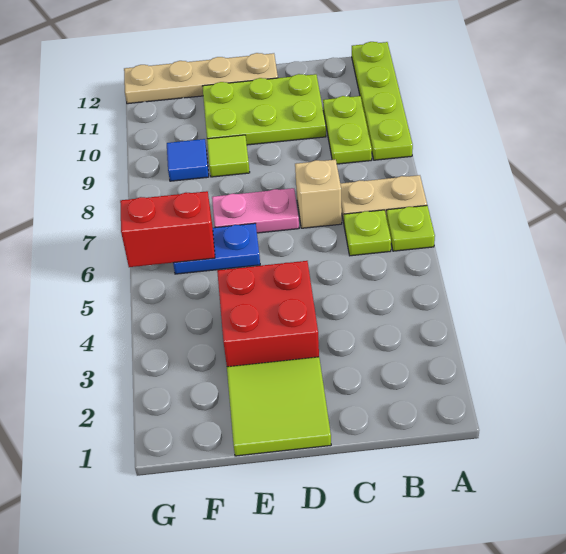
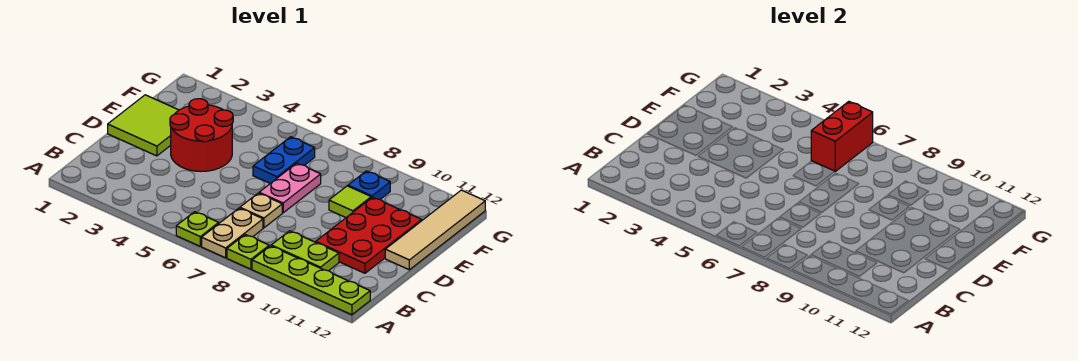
lime plate B6 level 1 -> lime plate A8 level 1
tan brick C7 level 1 -> tan plate C7 level 1
lime plate C10:E11 level 1 -> red plate C10:E11 level 1
red brick D3:E4 level 1 -> red round brick D3:E4 level 1
tan plate D12:G12 level 1 -> tan tile D12:G12 level 1
blue tile F9 level 1 -> blue plate F9 level 1

